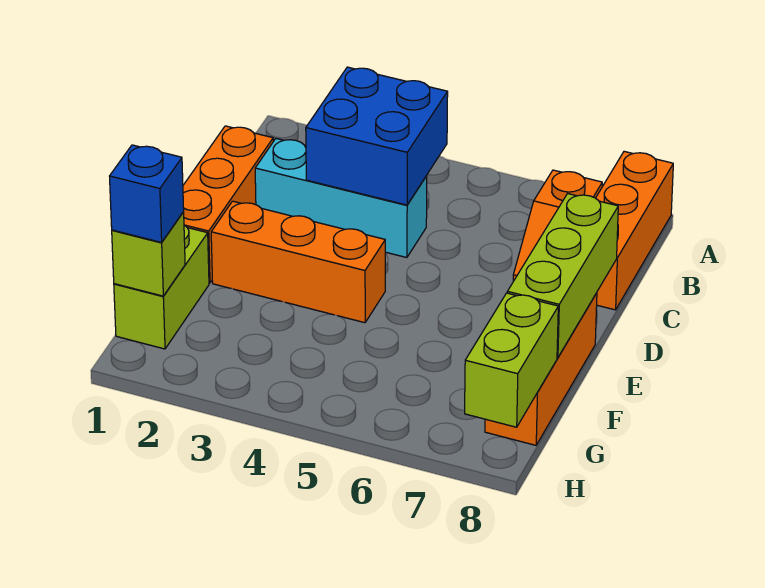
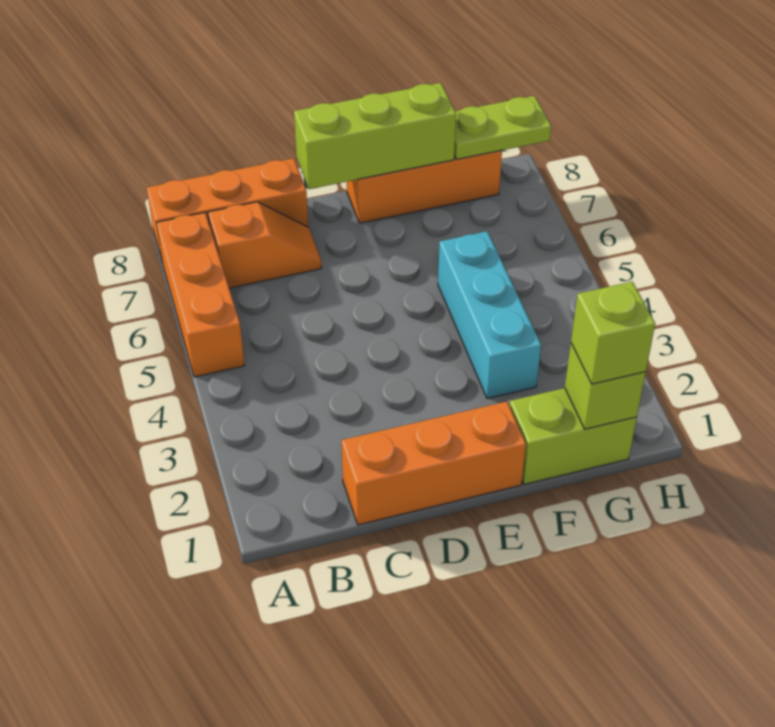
blue brick B3:C4 level 2 -> none
cyan brick C2:C4 level 1 -> cyan brick F3:F5 level 1
orange brick E2:E4 level 1 -> orange brick A5:A7 level 1
blue brick G1 level 3 -> lime brick G1 level 3
lime brick G8:H8 level 2 -> lime plate G8:H8 level 2

